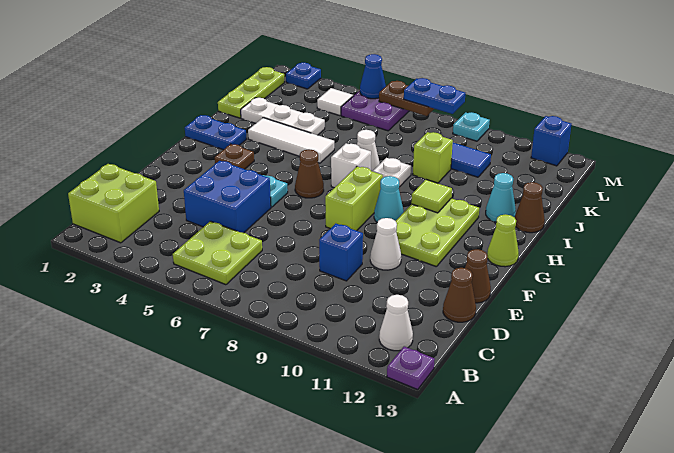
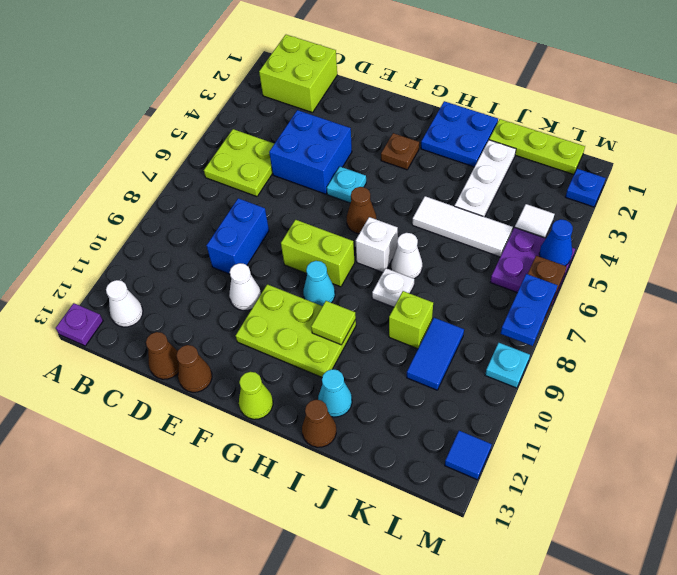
blue brick D9 level 1 -> blue brick D8:D9 level 1
blue plate H1:H2 level 1 -> blue plate H1:I2 level 1
white tile I3:I5 level 1 -> white tile I5:K5 level 1
blue brick M12 level 1 -> blue tile M12 level 1

